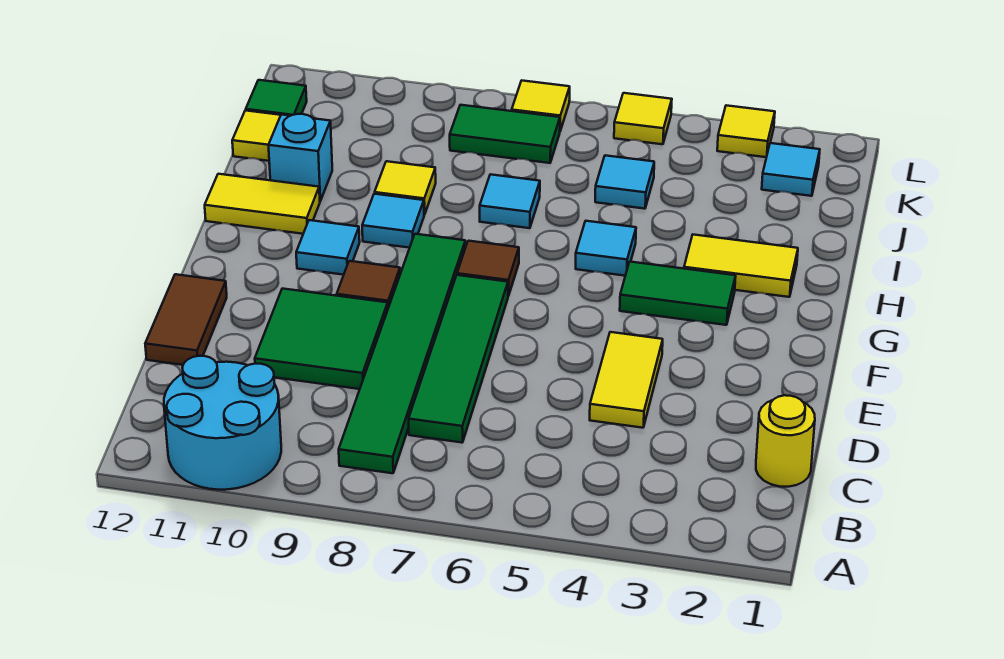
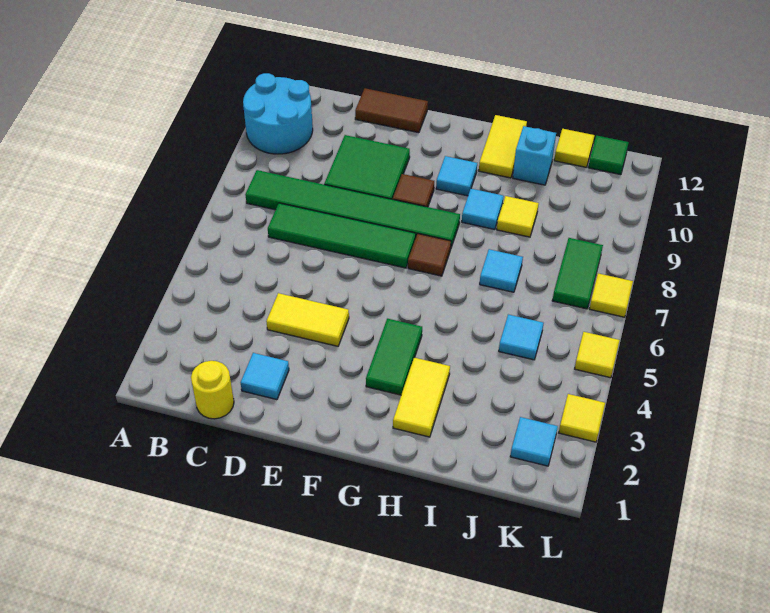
cyan tile H5 level 1 -> cyan tile D2 level 1

